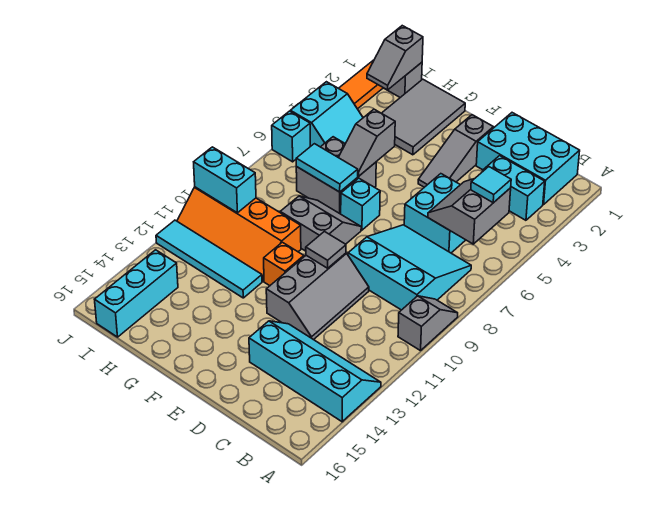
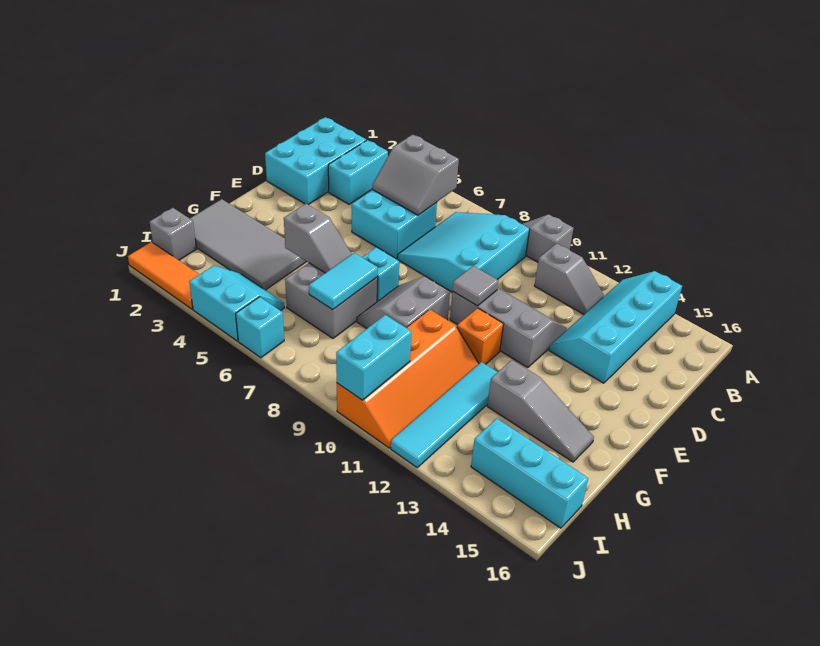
cyan tile B5 level 3 -> none
grey slope E2:E4 level 1 top 2 -> grey slope G13:G15 level 1 top 13
grey tile G1:H3 level 1 -> grey tile G1:H4 level 1
grey slope I1:I2 level 2 top 1 -> grey slope B11:B12 level 1 top 11

